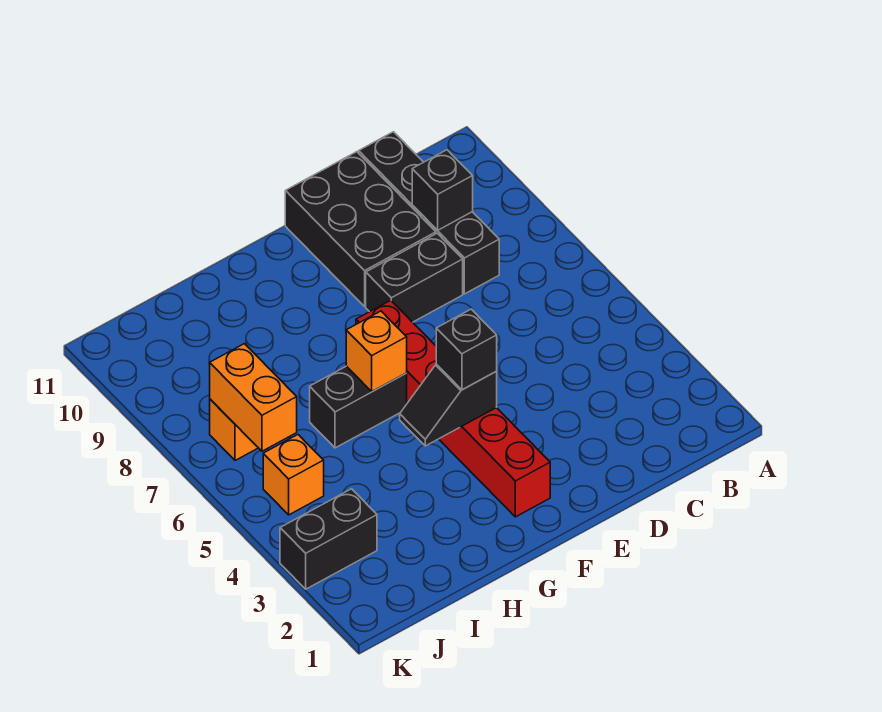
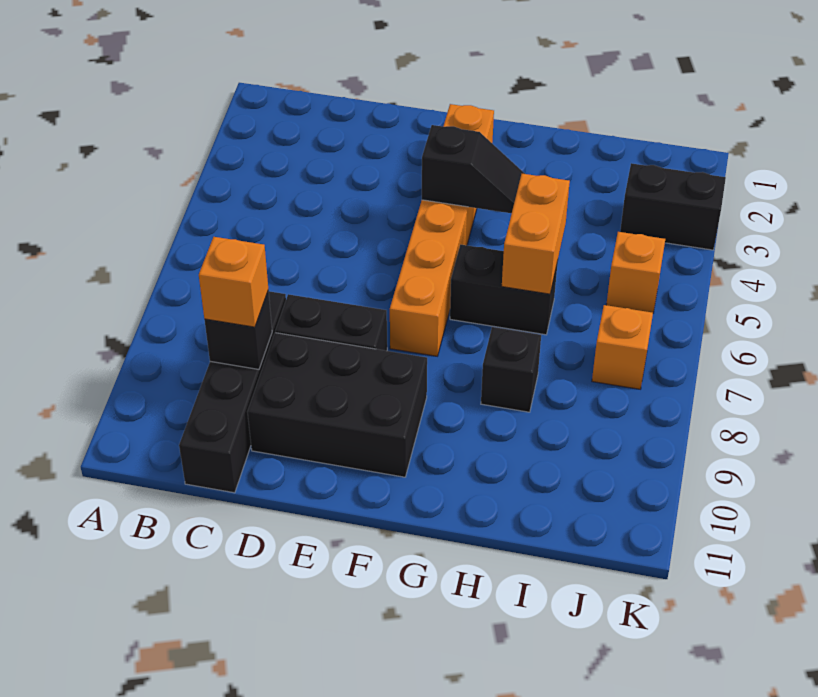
black brick D9:E11 level 1 -> black brick D9:F10 level 1
red brick F2:F7 level 1 -> orange brick F2:F7 level 1
black brick F4 level 3 -> black brick H8 level 1
orange brick G6 level 2 -> orange brick C9 level 3
orange brick J6:J7 level 2 -> orange brick H5:H6 level 2

